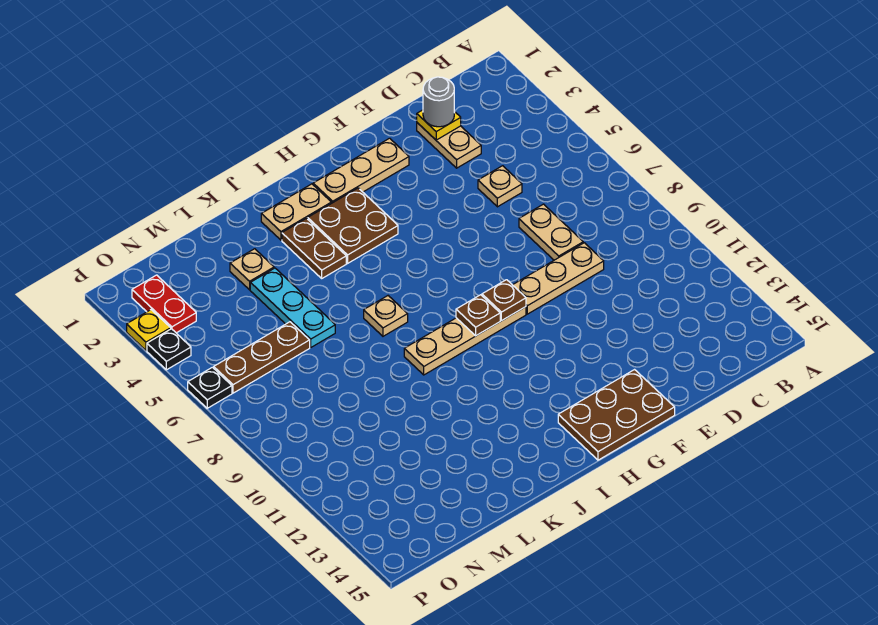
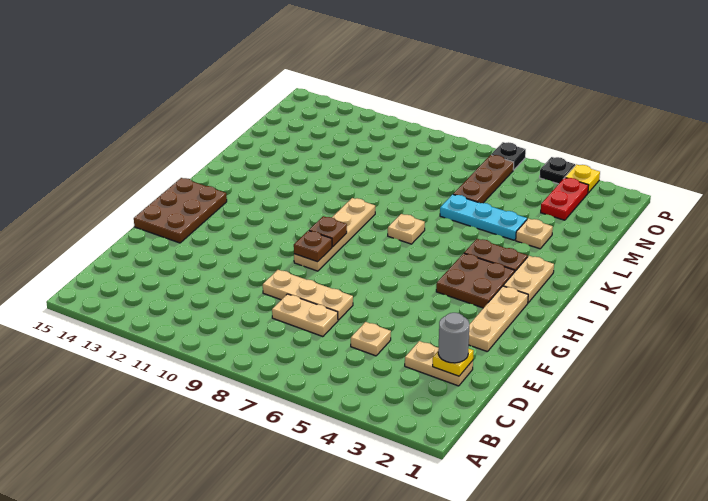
tan plate D9:F9 level 1 -> tan plate E7:E9 level 1
red plate O2:O3 level 1 -> red plate N3:O3 level 1

